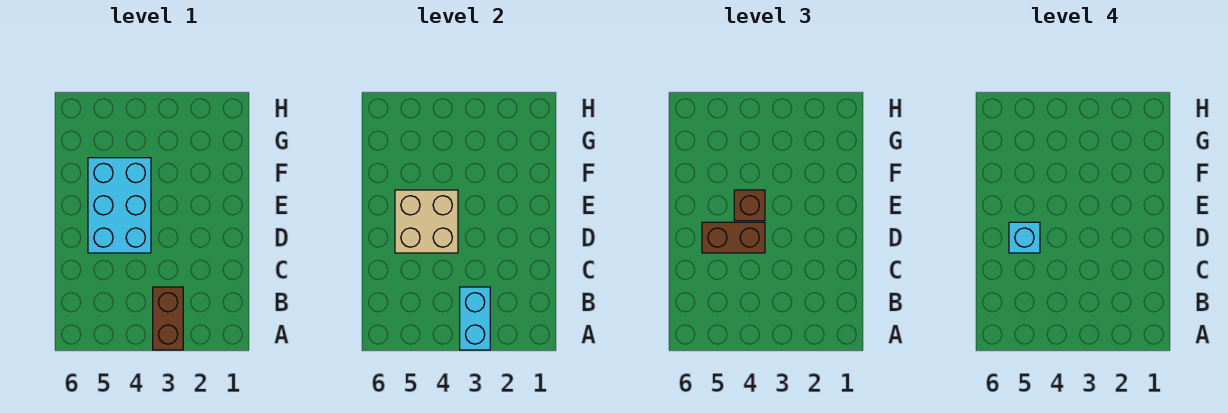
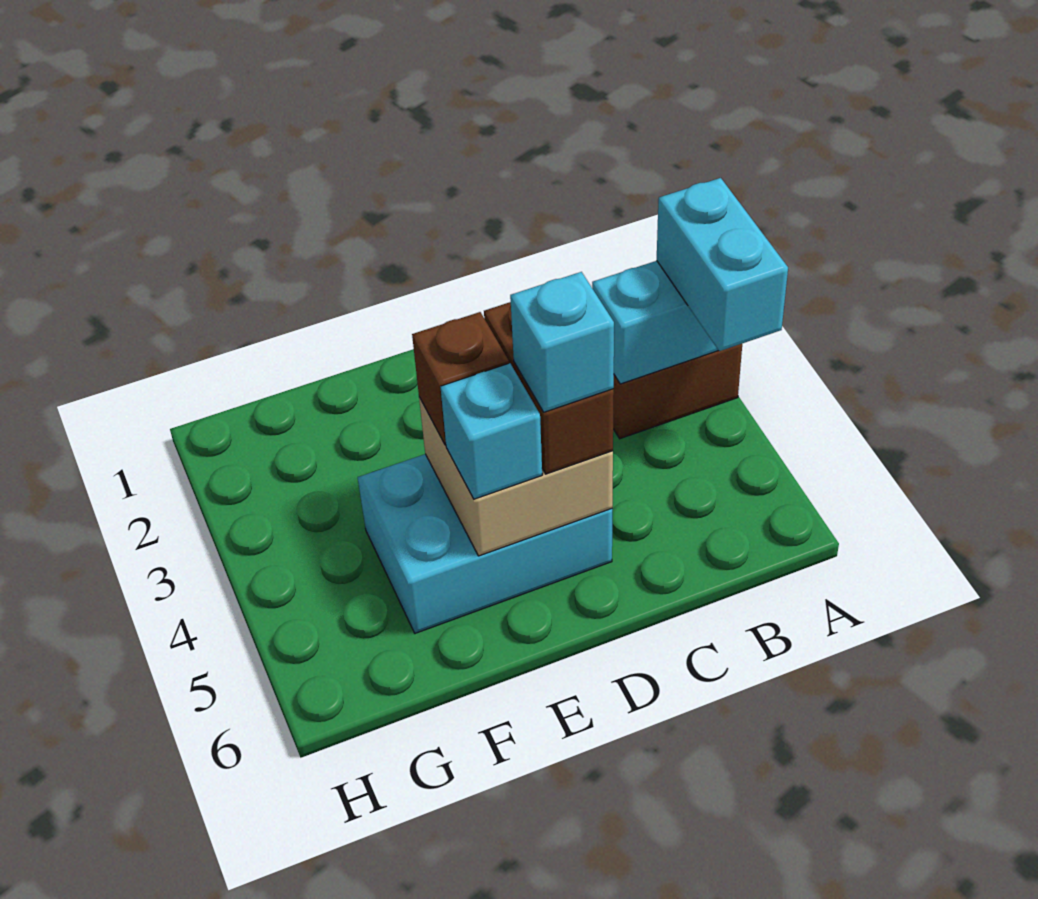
none -> cyan brick A3:A4 level 3
none -> cyan brick E5 level 3

